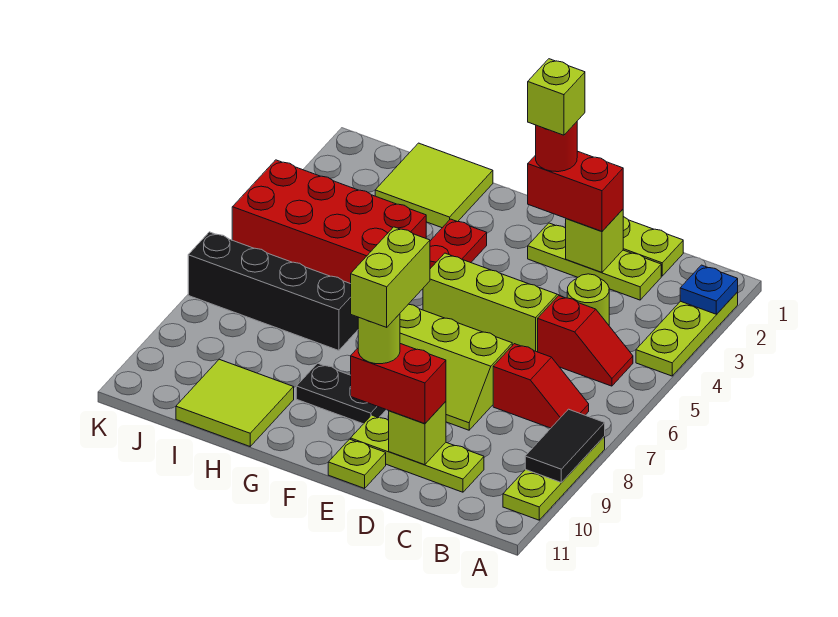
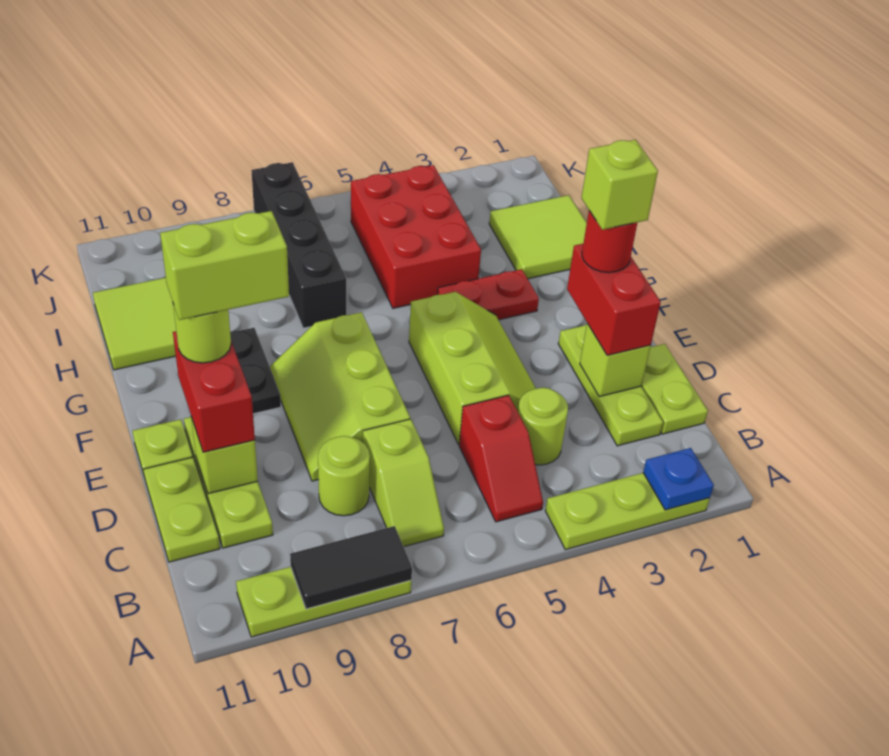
red slope B7:C7 level 1 top C -> lime slope B7:C7 level 1 top C
none -> lime round brick C8 level 1
none -> lime plate C11:D11 level 1
red brick H4:K5 level 1 -> red brick H4:J5 level 1

